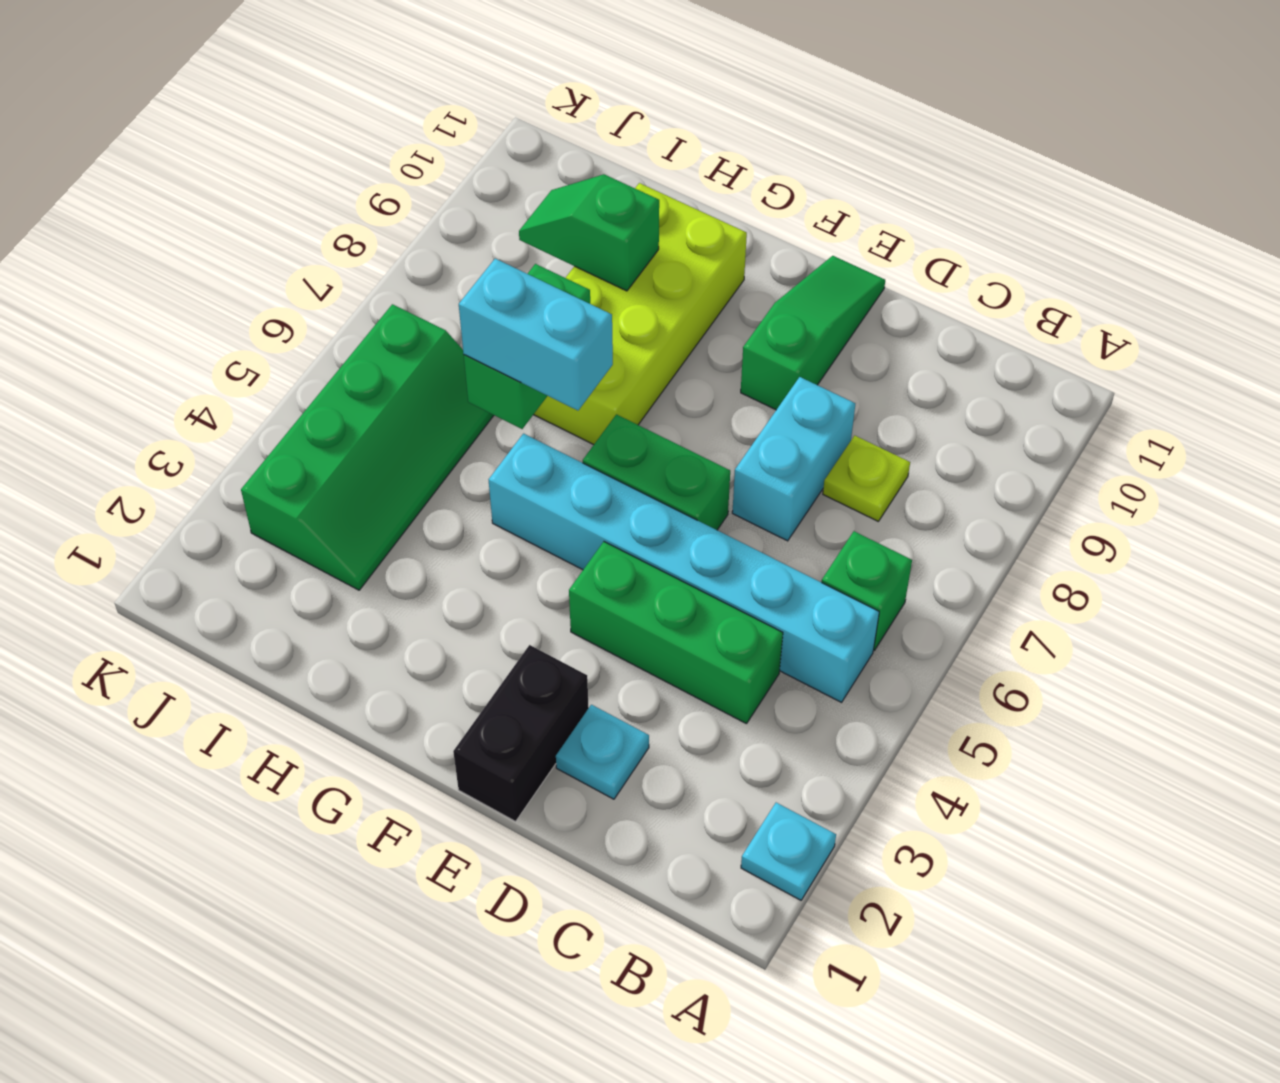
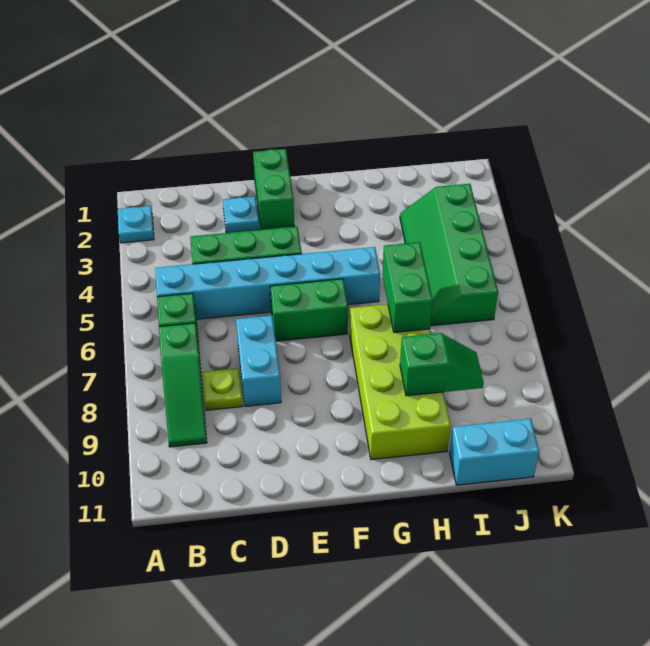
black brick E1:E2 level 1 -> green brick E1:E2 level 1
green slope E9:E11 level 1 top 9 -> green slope B7:B9 level 1 top 7
cyan brick G6:H6 level 3 -> cyan brick I11:J11 level 1

